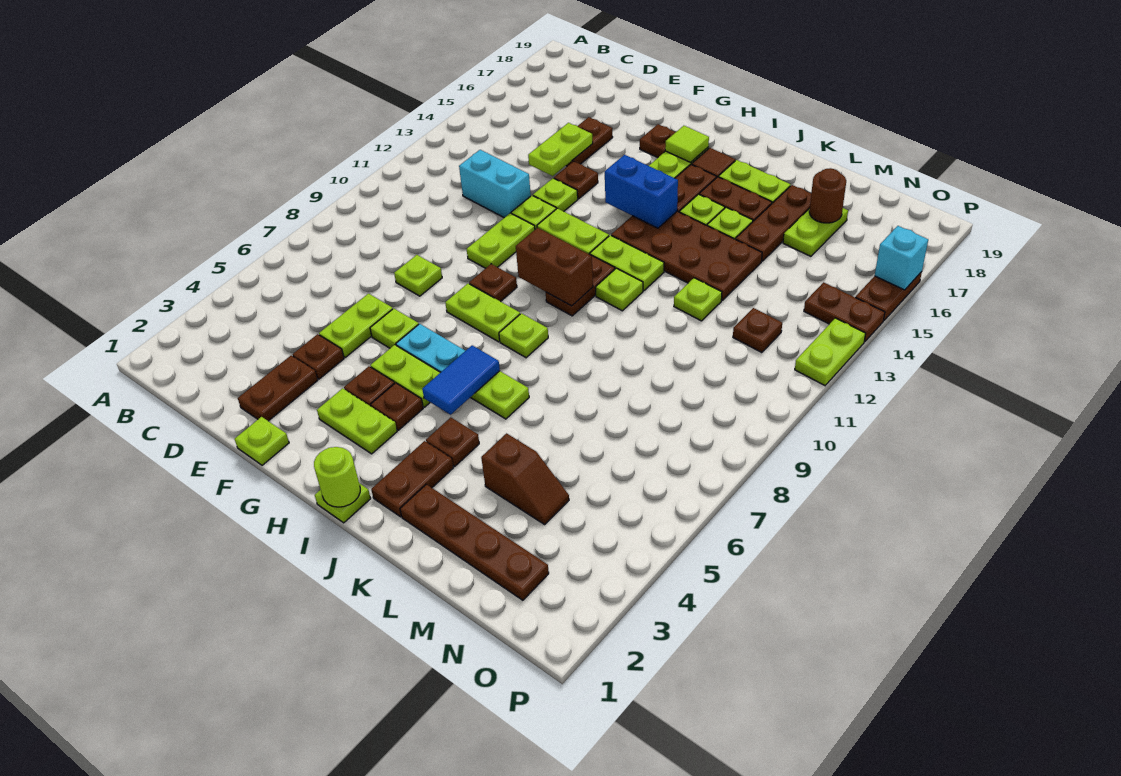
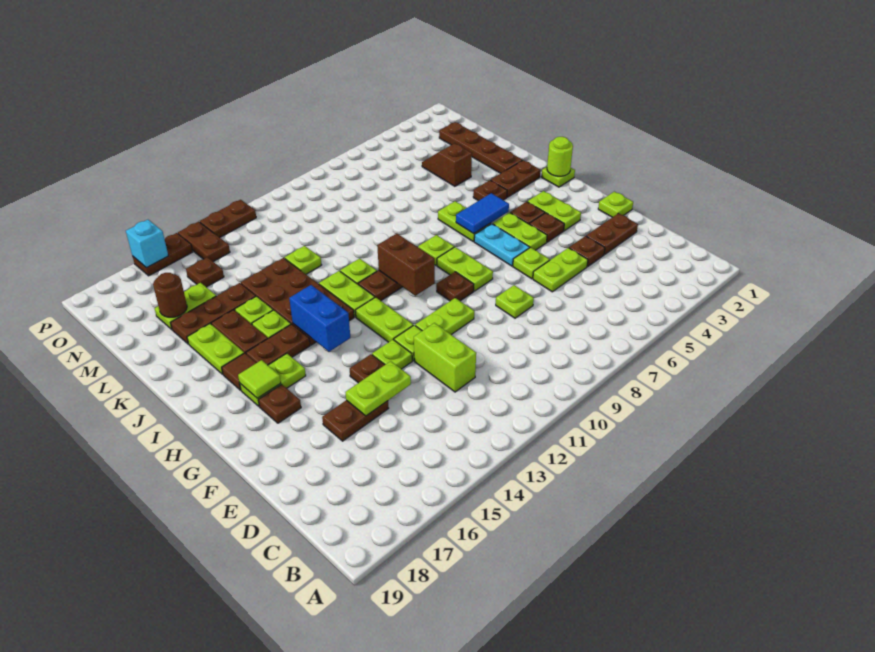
cyan brick D12:E12 level 1 -> lime brick D12:E12 level 1
brown plate N12 level 1 -> brown plate N15 level 1
lime plate P12:P13 level 1 -> brown plate P12:P13 level 1

